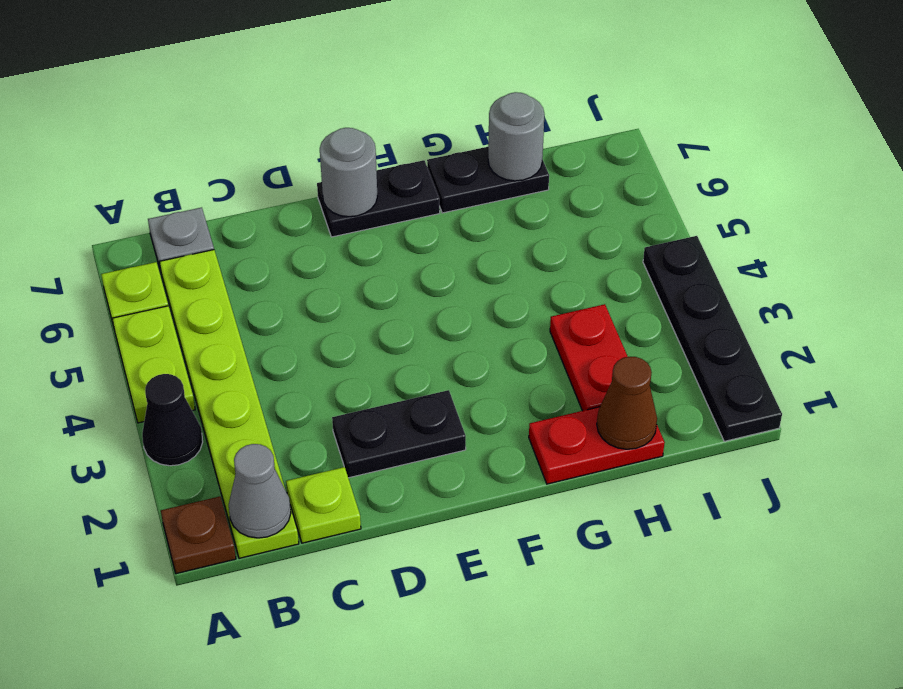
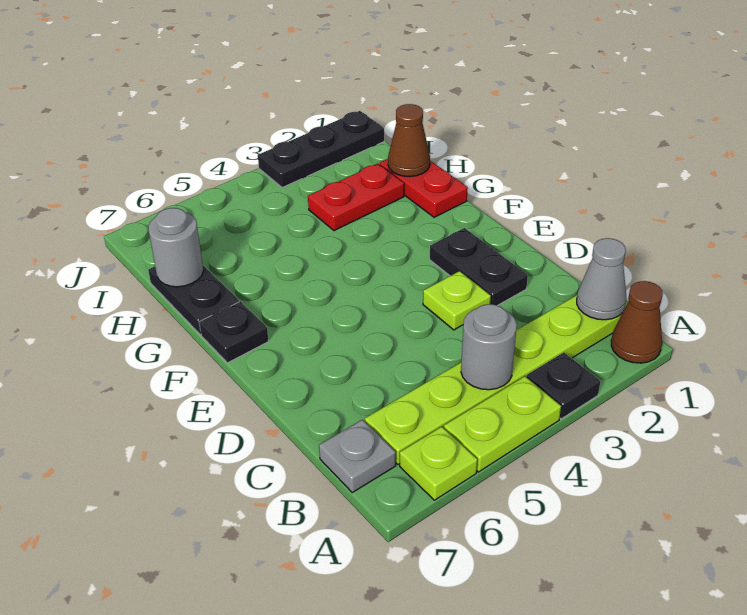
brown plate A1 level 1 -> brown cone A1 level 1
black cone A3 level 1 -> black plate A3 level 1
lime plate C1 level 1 -> lime plate D3 level 1
black plate E7:F7 level 1 -> black plate F7 level 1
grey round brick E7 level 2 -> grey round brick B4 level 2
black plate J1:J4 level 1 -> black plate J1:J3 level 1

